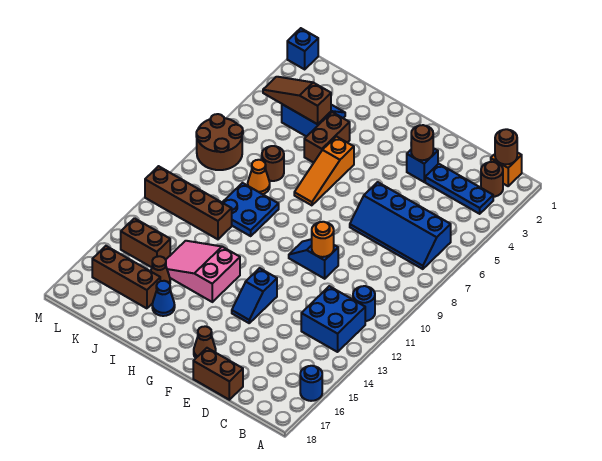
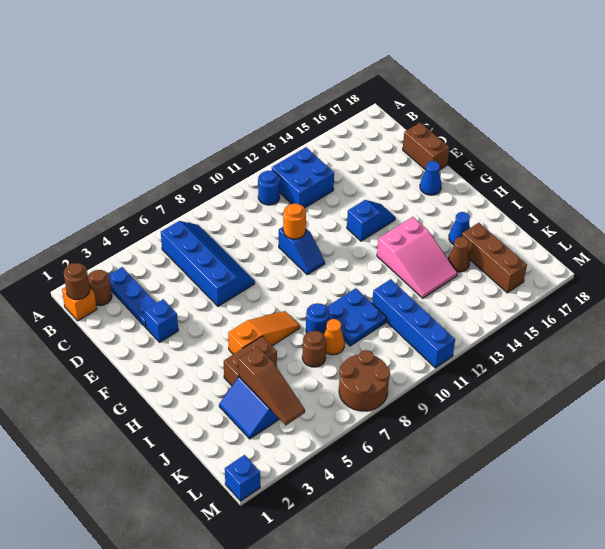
blue round brick A16 level 1 -> blue round brick I8 level 1
brown round brick E3 level 2 -> none
brown cone F17 level 1 -> blue cone F17 level 1
brown brick J11:M11 level 1 -> blue brick J11:M11 level 1
brown brick K14:L14 level 1 -> none

